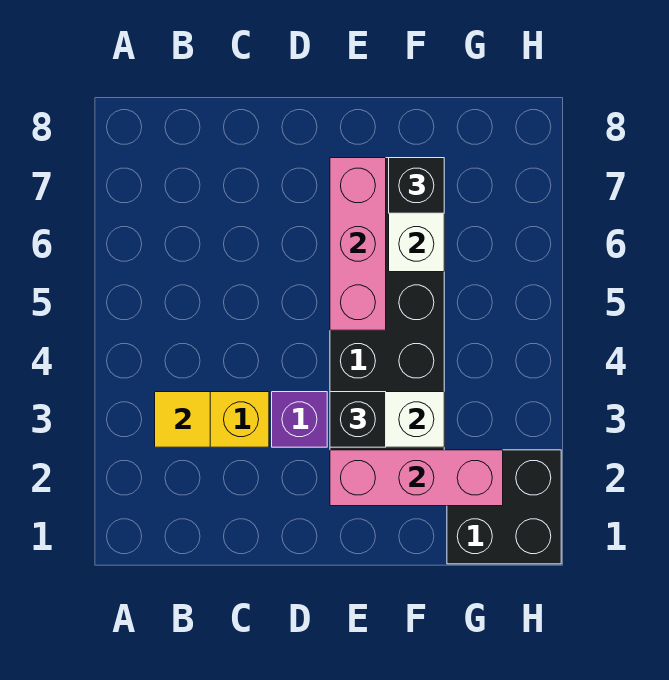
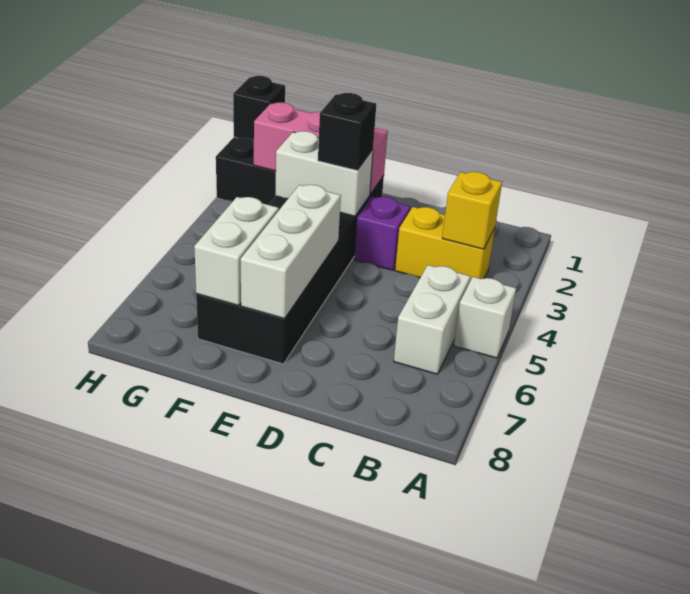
none -> white brick A5 level 1
yellow tile B3 level 2 -> yellow brick B3 level 2
none -> white brick B5:B6 level 1
pink brick E5:E7 level 2 -> white brick E5:E7 level 2
black brick F7 level 3 -> black brick H1 level 2

